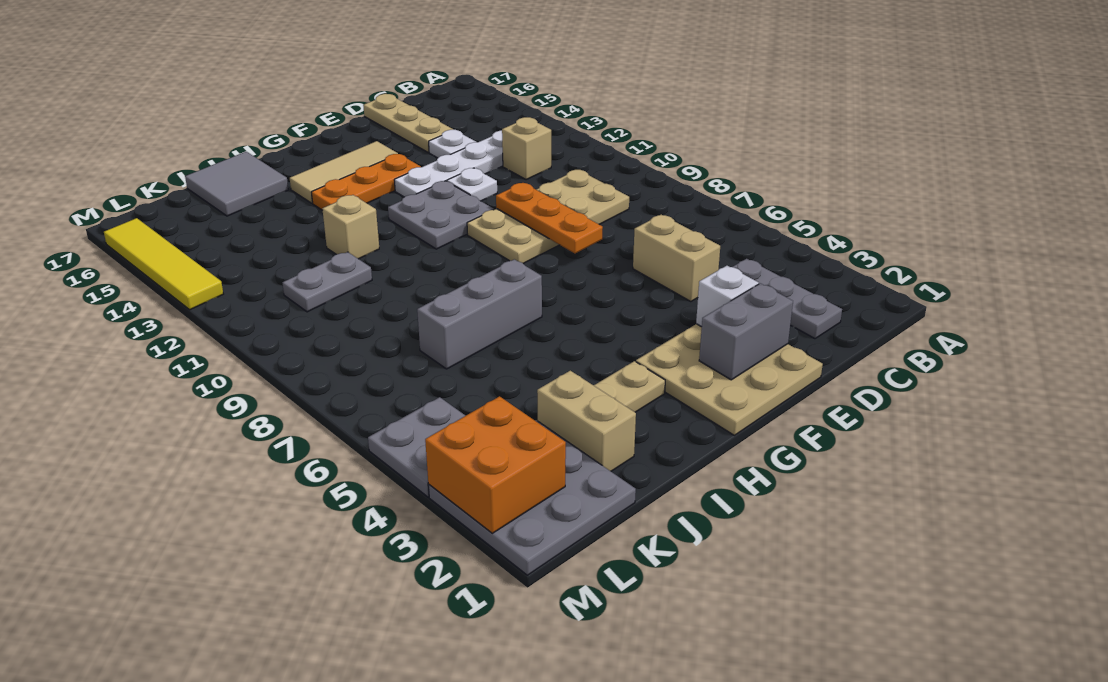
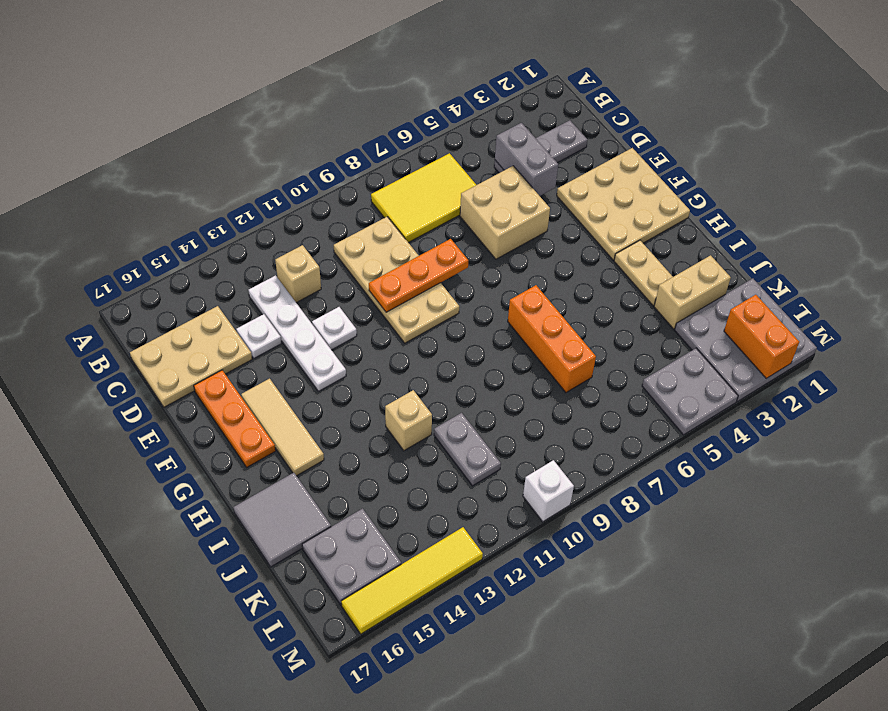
none -> yellow tile B6:C8 level 1
tan brick D5:D6 level 1 -> tan brick D5:E6 level 1
tan plate D15:D17 level 1 -> tan plate C15:D17 level 1
grey brick E2:F2 level 2 -> grey brick C4:D4 level 2
white brick E3 level 2 -> white brick M10 level 1
grey plate F11:G12 level 1 -> grey plate K15:L16 level 1
orange plate F14:H14 level 1 -> orange plate E16:G16 level 1
grey brick H7:J7 level 1 -> orange brick H7:J7 level 1
orange brick L2:M3 level 2 -> orange brick L2:M2 level 2

